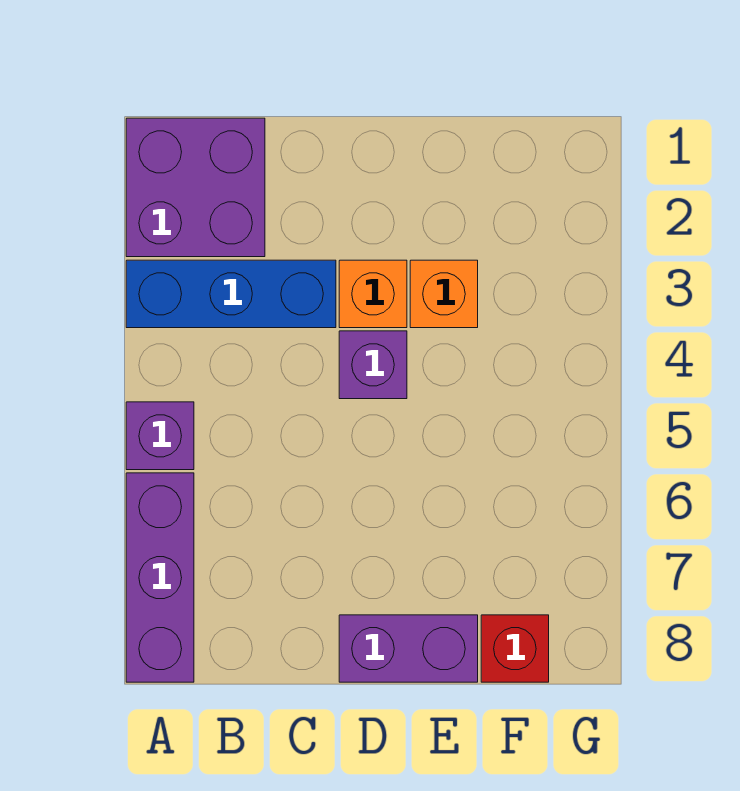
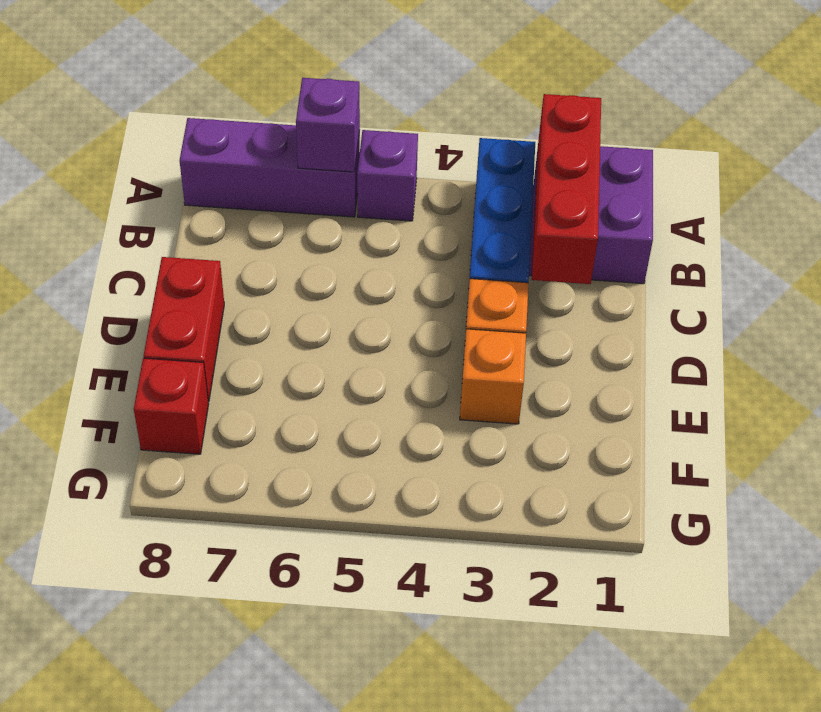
none -> red brick A2:C2 level 2
purple brick D4 level 1 -> purple brick A6 level 2
purple brick D8:E8 level 1 -> red brick D8:E8 level 1

